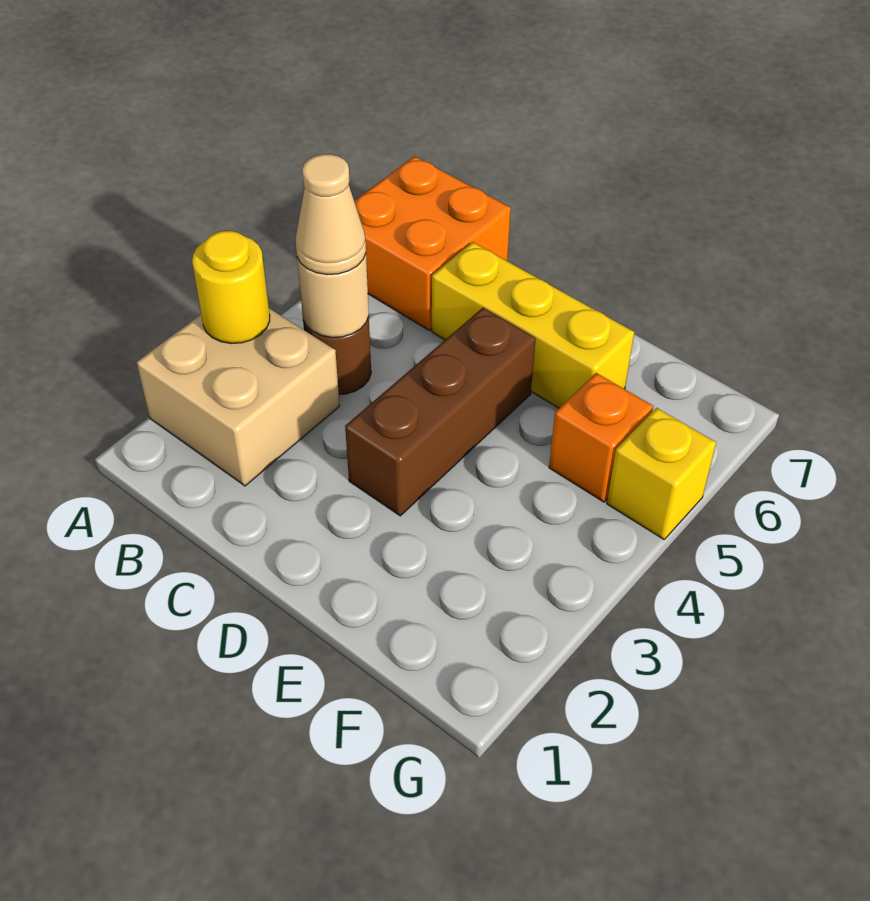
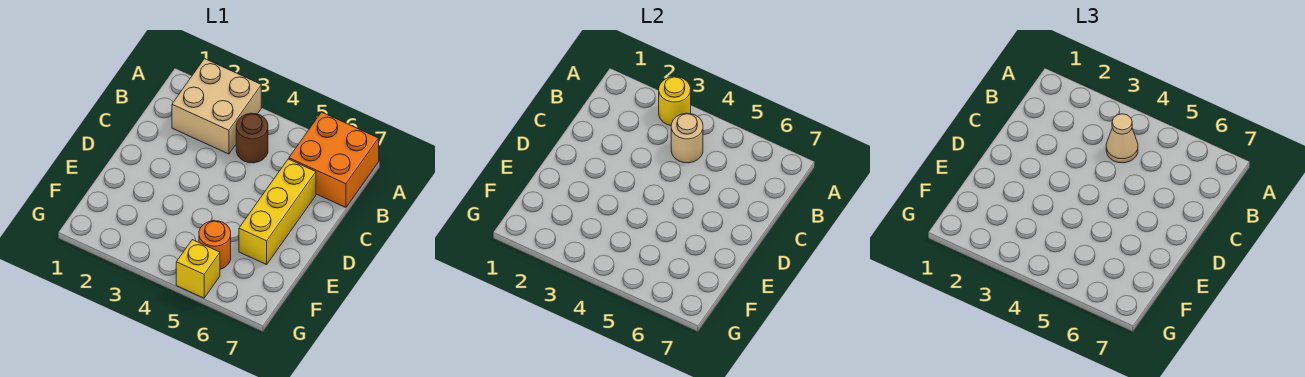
brown brick D3:D5 level 1 -> none
orange brick F5 level 1 -> orange round brick F5 level 1

